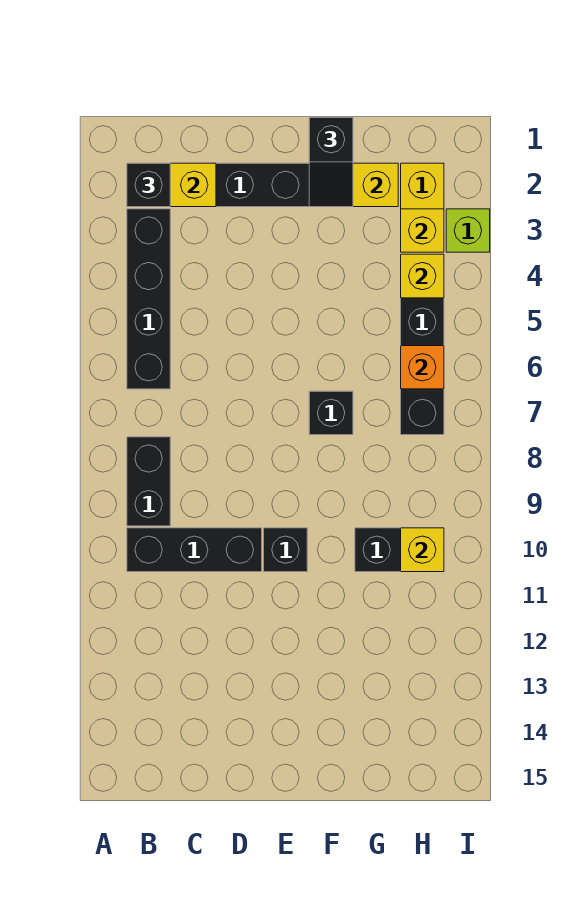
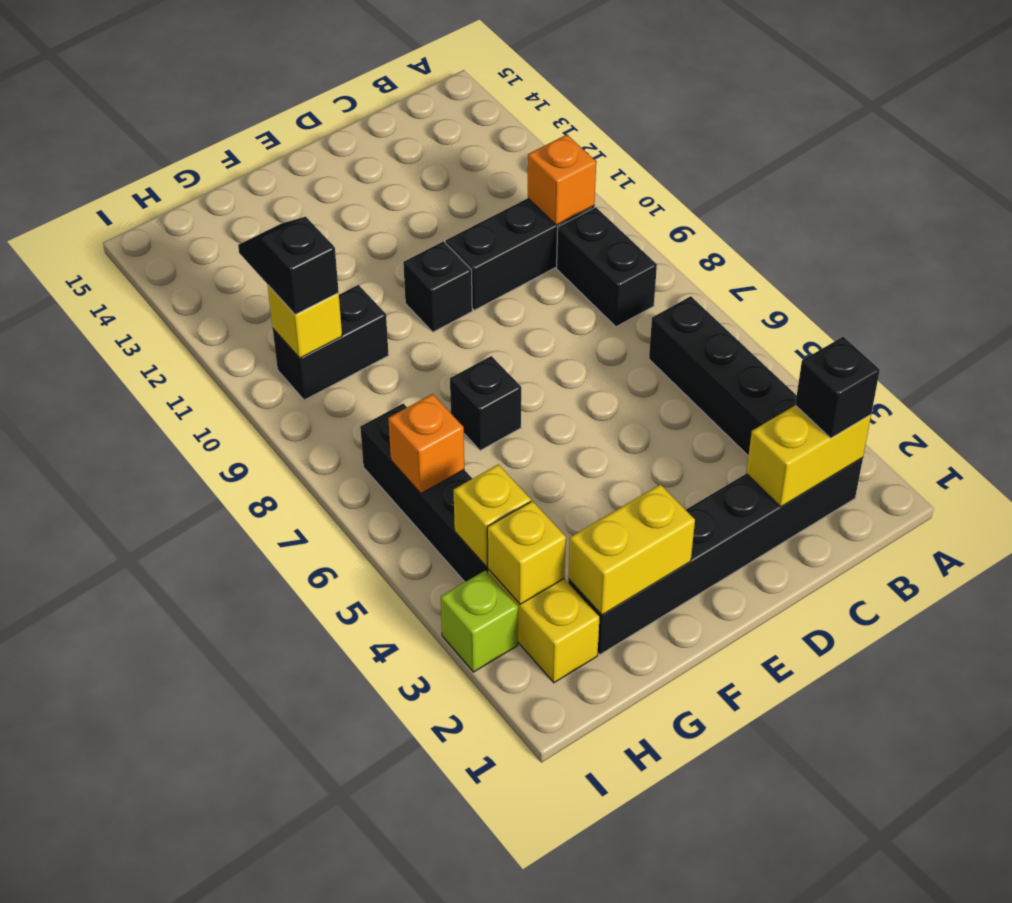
none -> orange brick B10 level 2
black slope F1:F2 level 3 top 1 -> black slope H10:H11 level 3 top 10

